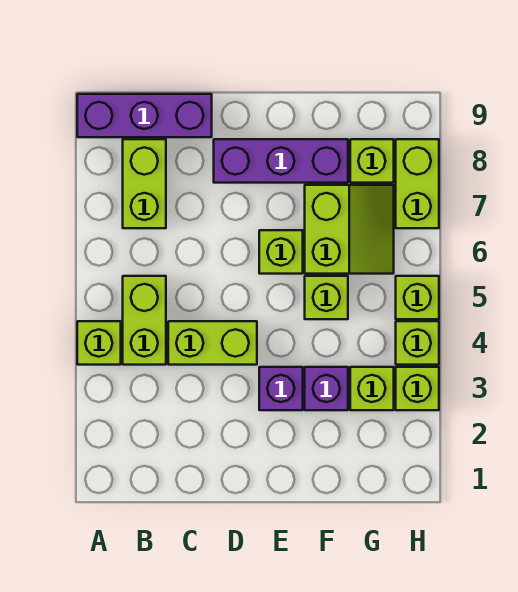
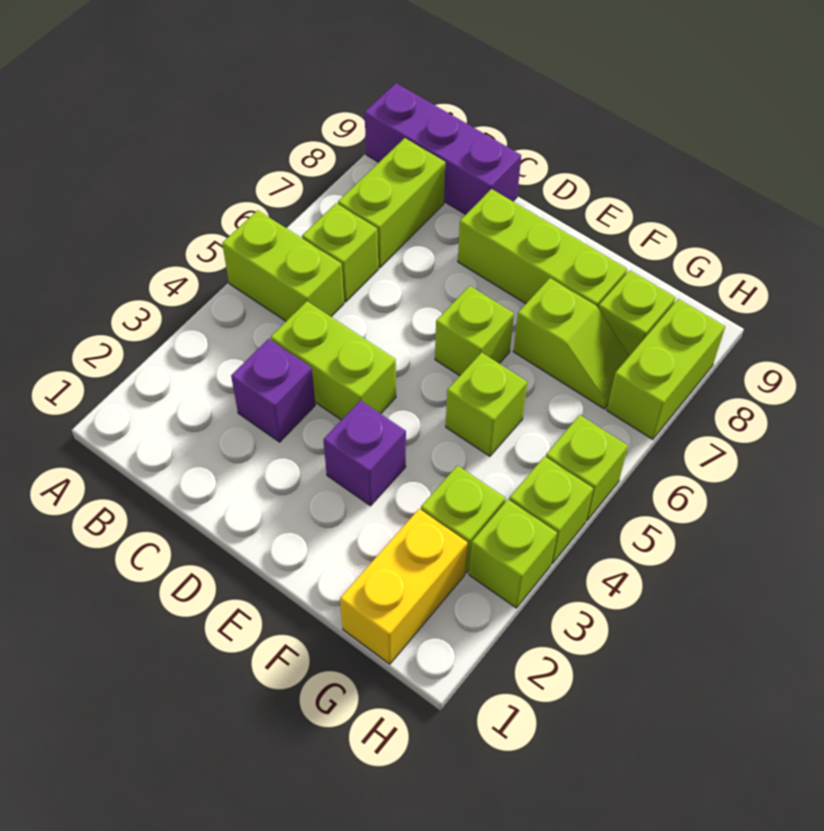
lime brick A4 level 1 -> lime brick B6 level 1
lime brick B4:B5 level 1 -> lime brick A5:B5 level 1
purple brick D8:F8 level 1 -> lime brick D8:F8 level 1
purple brick F3 level 1 -> purple brick C3 level 1
lime slope F6:G7 level 1 top F -> lime slope F7:G7 level 1 top F
none -> yellow brick G1:G2 level 1

